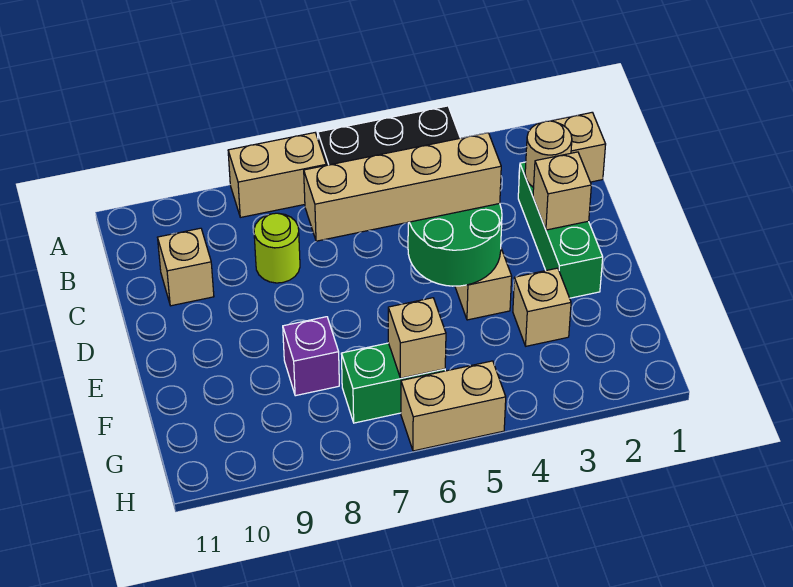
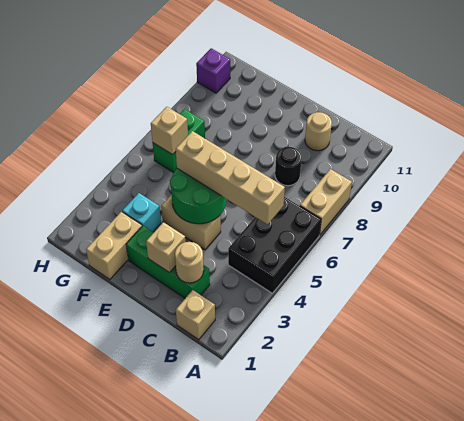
lime round brick C8 level 1 -> black round brick C8 level 1
tan brick C10 level 1 -> tan round brick C10 level 1
tan brick D4:D7 level 3 -> tan brick B5:E5 level 3
tan brick F3 level 1 -> cyan brick F3 level 1
purple brick F8 level 1 -> purple brick H10 level 1
tan brick H5:H6 level 1 -> tan brick F1:F2 level 1

